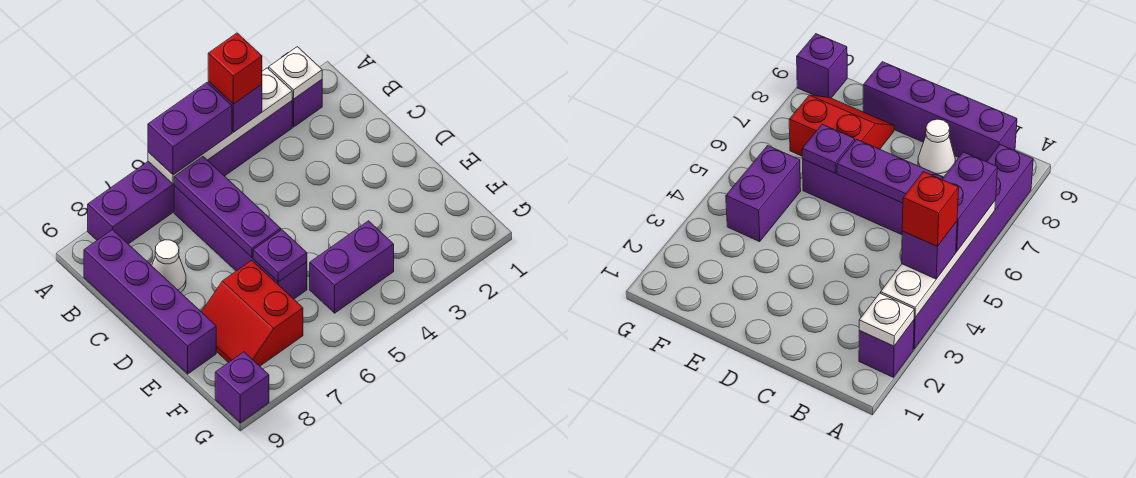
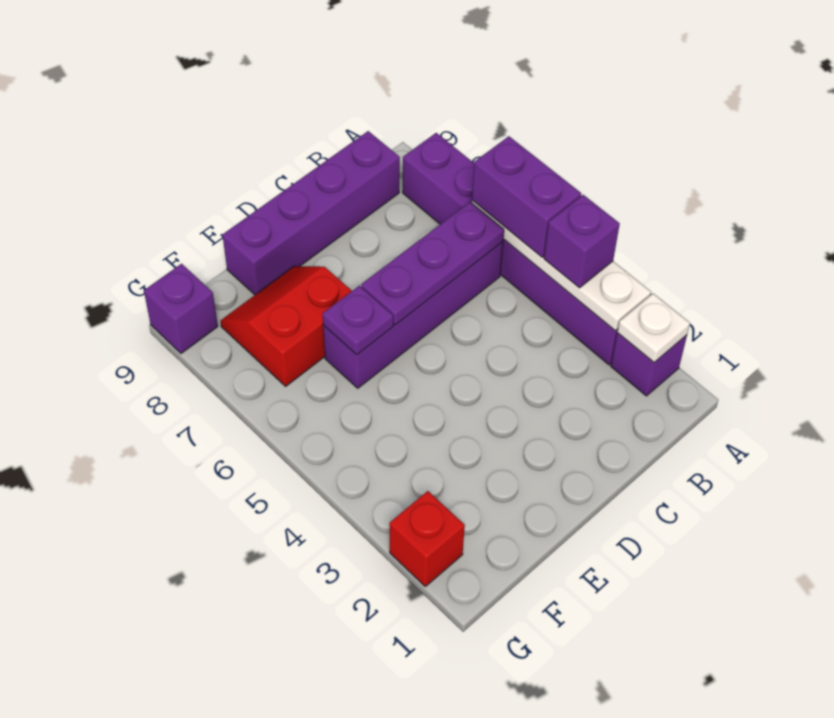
red brick A4 level 4 -> red brick G2 level 1
white cone C8 level 1 -> none
purple brick F4:F5 level 1 -> none

